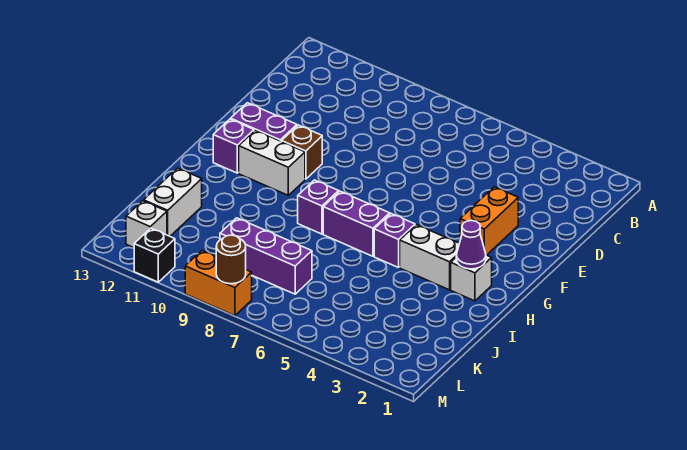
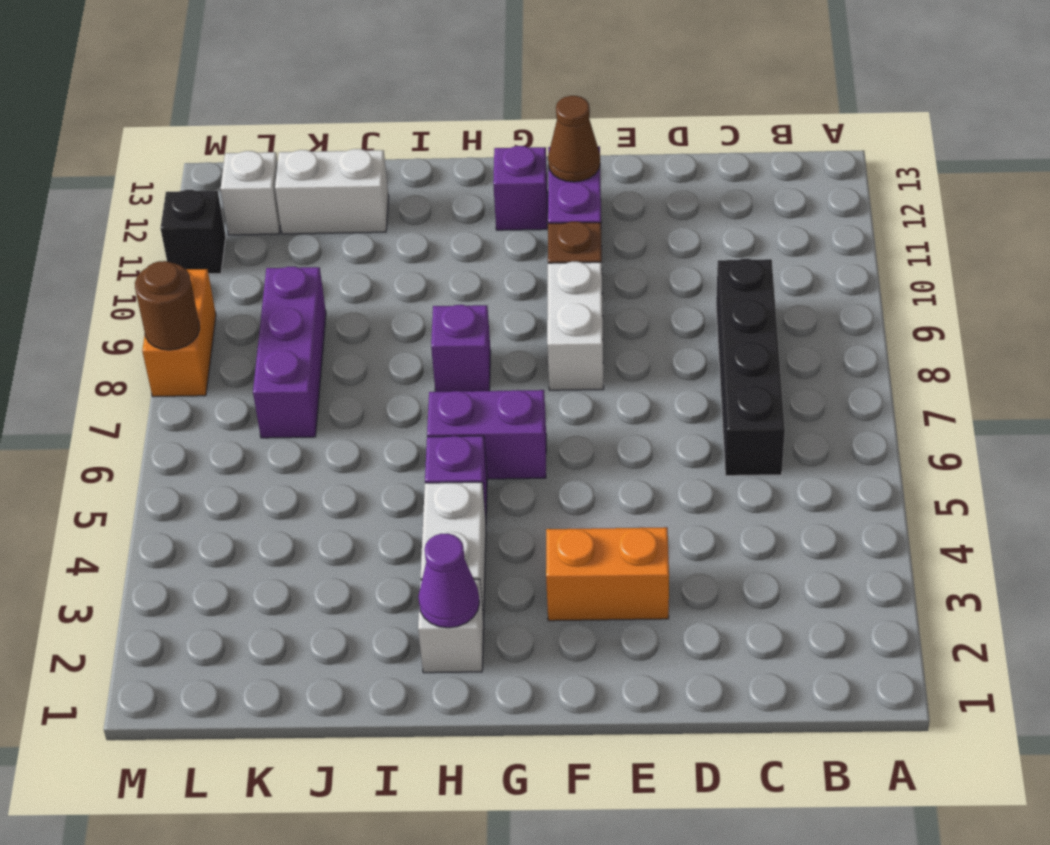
none -> black brick C6:C9 level 1
none -> brown cone F12 level 2
white brick G10:G11 level 1 -> white brick F8:F9 level 1
purple brick H6:H7 level 1 -> purple brick G6:H6 level 1

